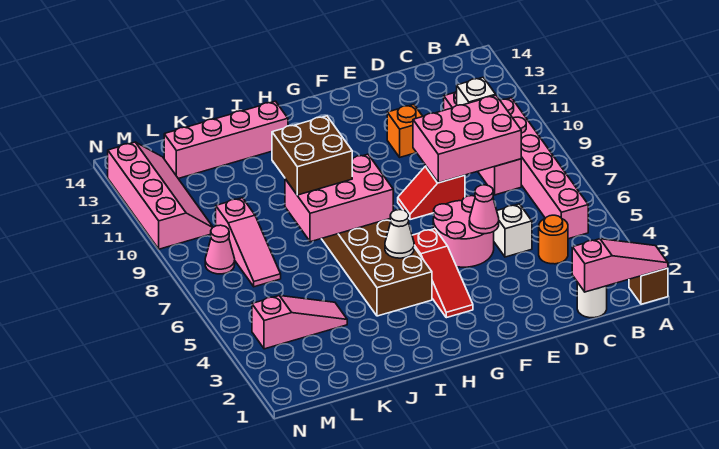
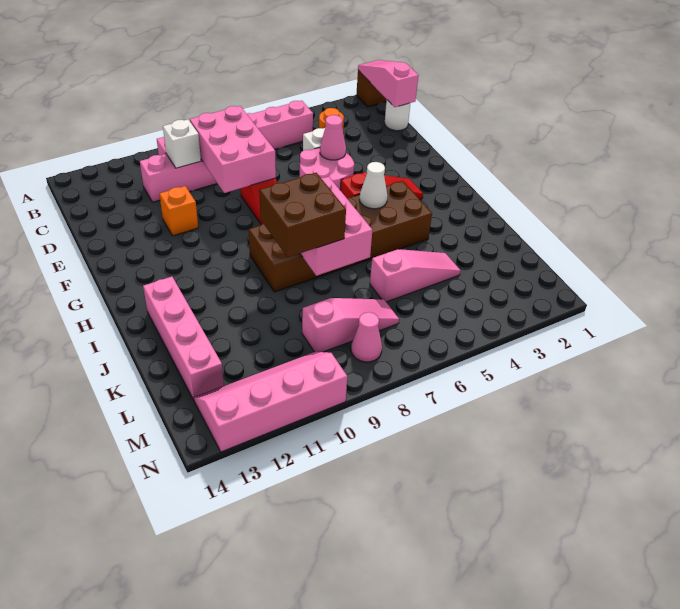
pink slope K4:M4 level 1 top M -> pink slope K4:K6 level 1 top 6

